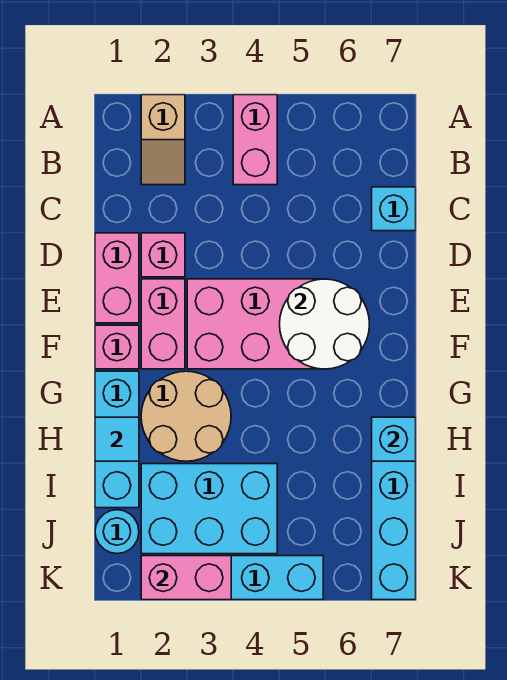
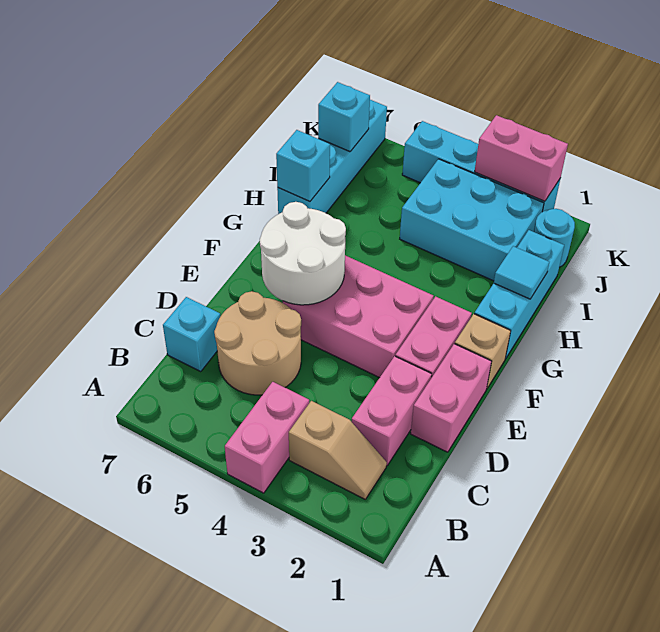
tan slope A2:B2 level 1 top A -> tan slope B2:B3 level 1 top 3
pink brick D2 level 1 -> pink brick C2:D2 level 1
pink brick F1 level 1 -> tan brick F1 level 1
tan round brick G2:H3 level 1 -> tan round brick C5:D6 level 1
none -> cyan brick J7 level 2

